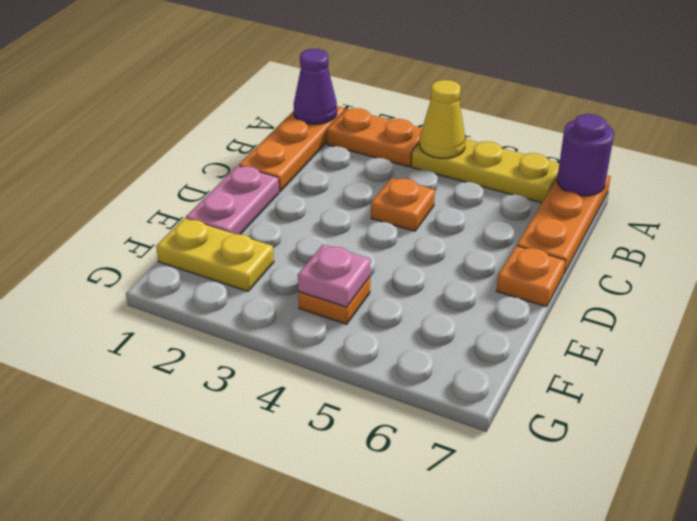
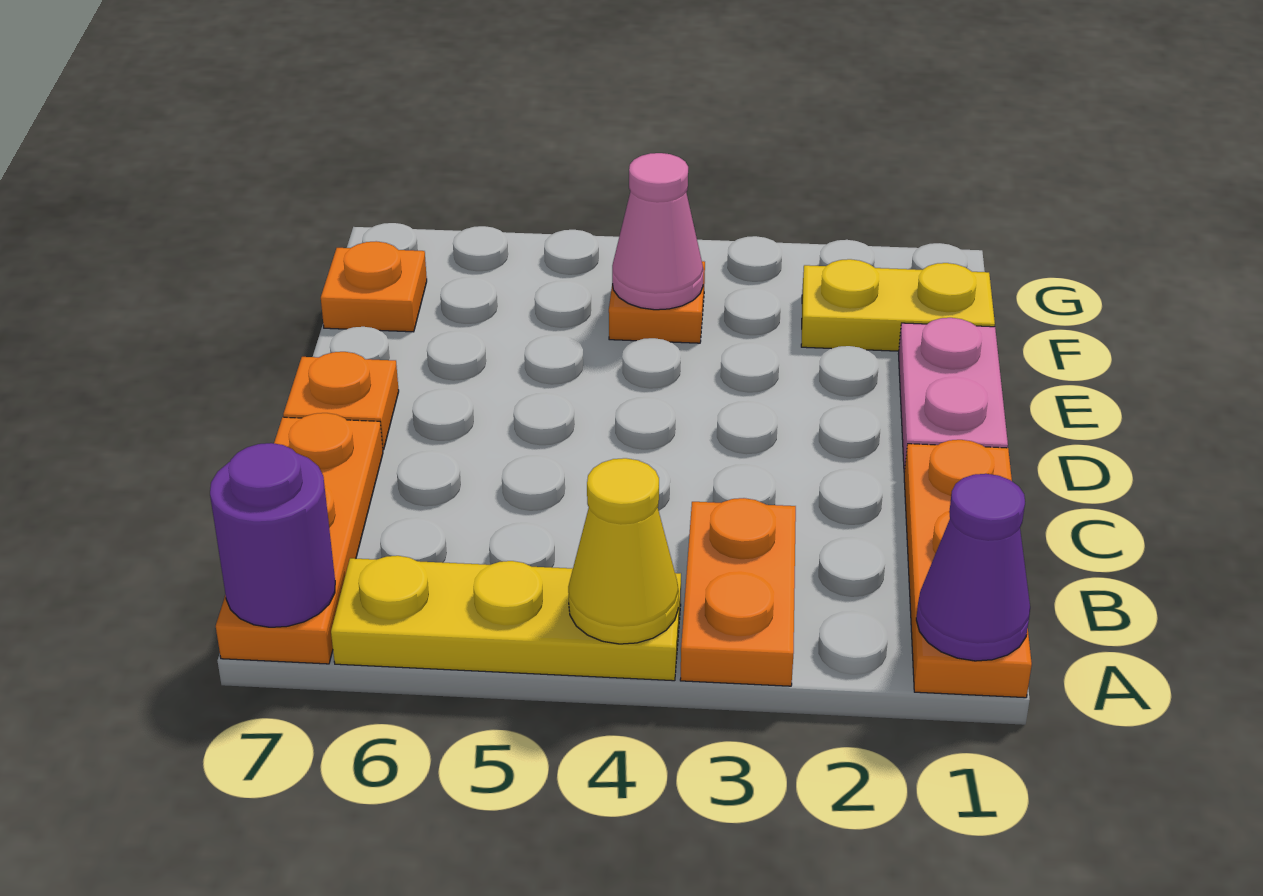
orange plate A2:A3 level 1 -> orange plate A3:B3 level 1
orange plate C4 level 1 -> orange plate F7 level 1
pink plate F4 level 2 -> pink cone F4 level 2

